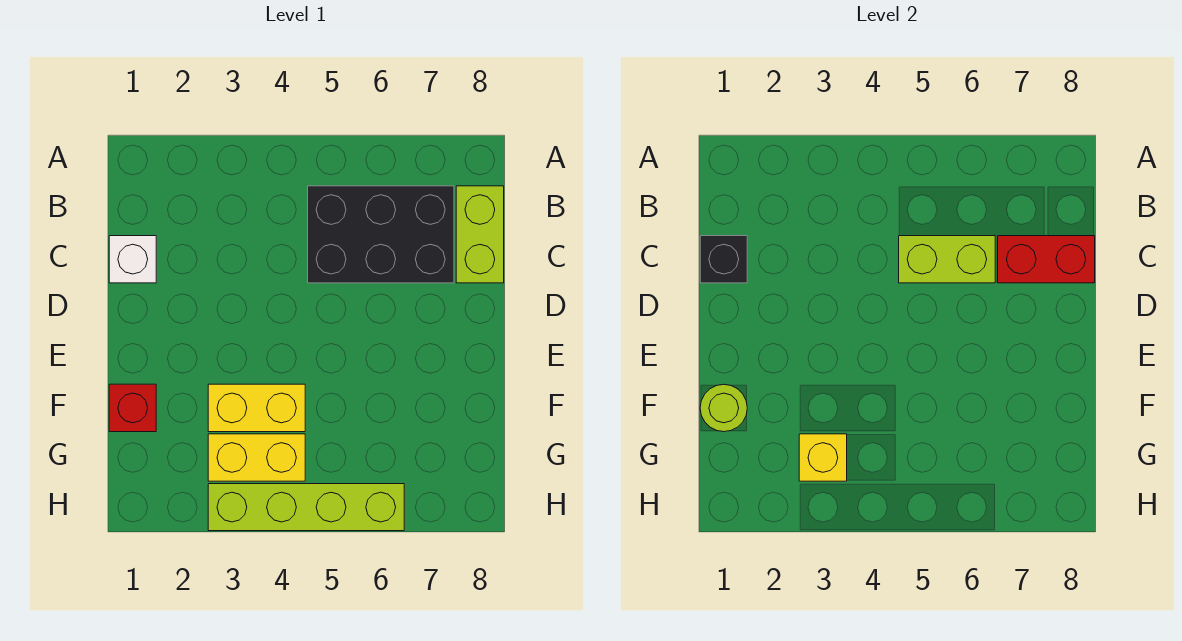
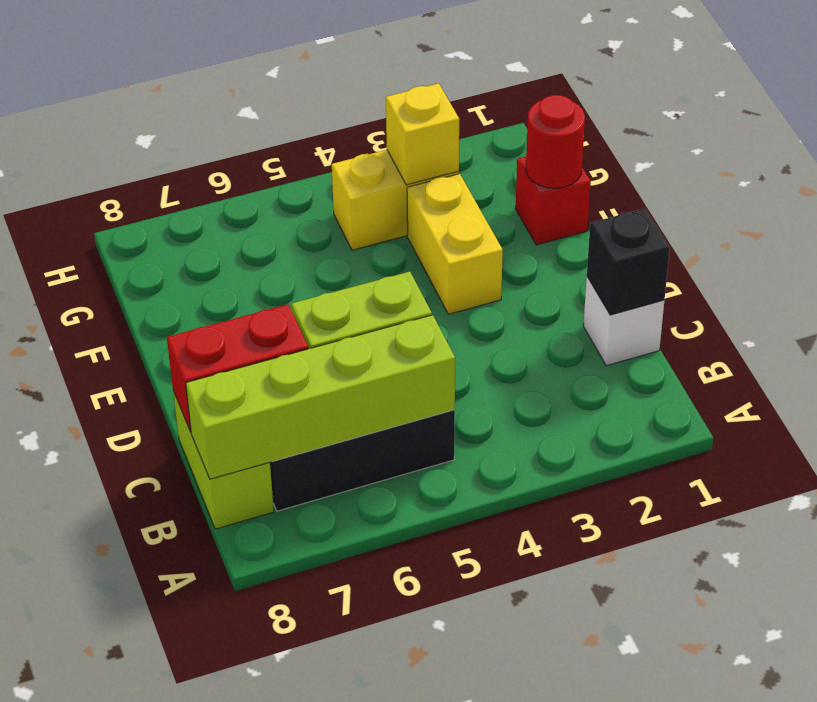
lime round brick F1 level 2 -> red round brick F1 level 2
yellow brick F3:F4 level 1 -> yellow brick E3:F3 level 1
lime brick H3:H6 level 1 -> lime brick B5:B8 level 2

